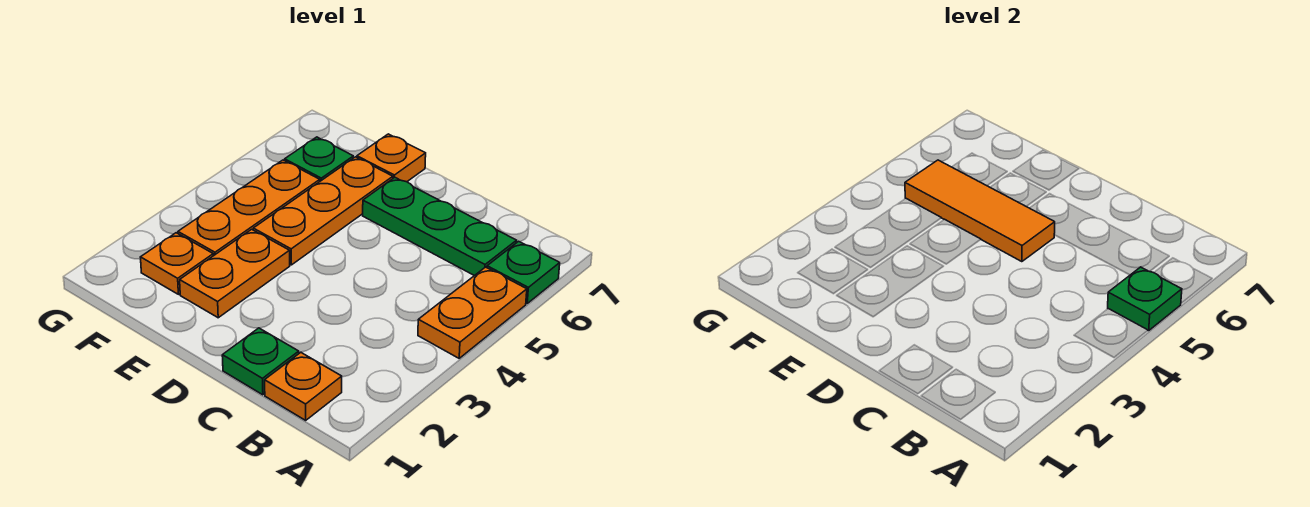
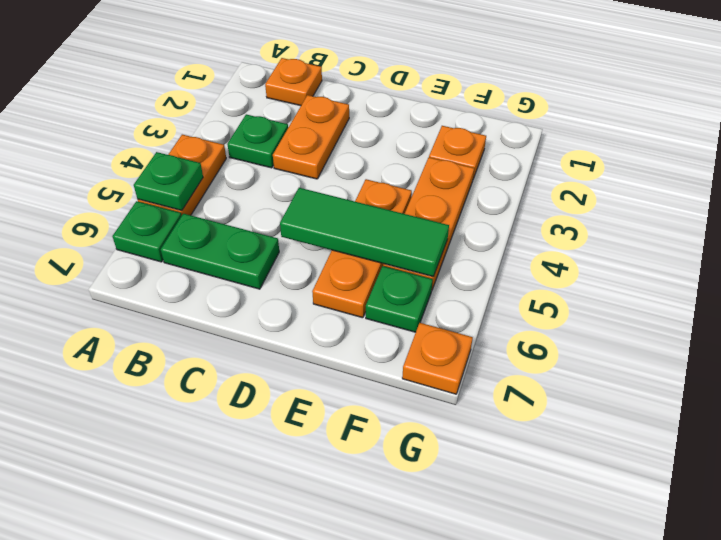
green plate B6:D6 level 1 -> green plate B6:C6 level 1
green plate C1 level 1 -> green plate B3 level 1
orange tile D5:F5 level 2 -> green tile D5:F5 level 2
orange plate E2:E3 level 1 -> orange plate C2:C3 level 1
orange plate E7 level 1 -> orange plate G7 level 1

